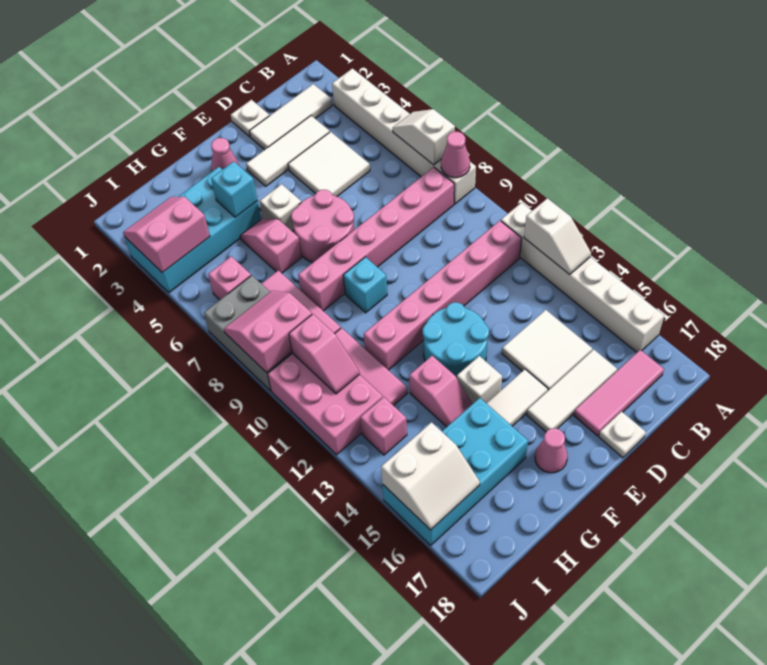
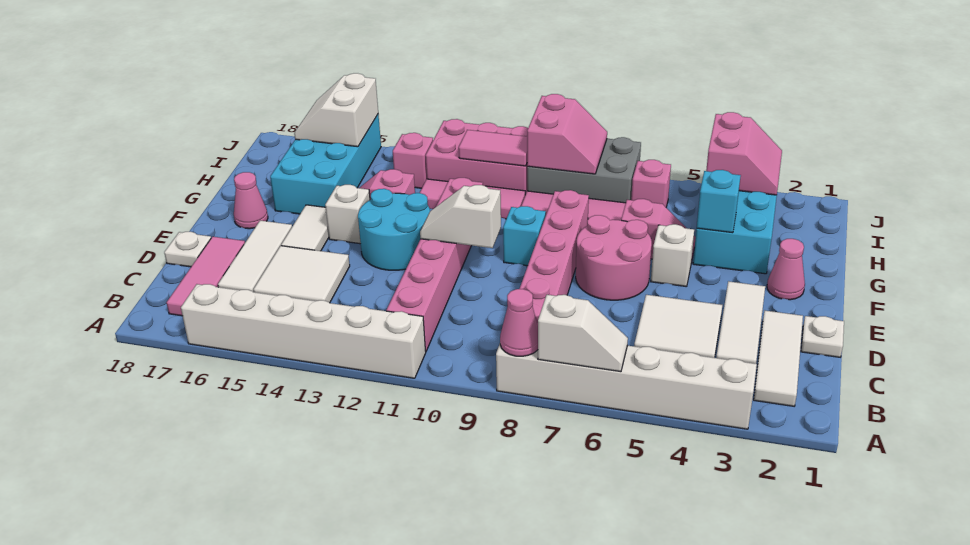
white slope A12:A13 level 2 top 12 -> white slope E10:E11 level 2 top 10
pink slope I10:I11 level 2 top 10 -> pink tile I10:I11 level 2

